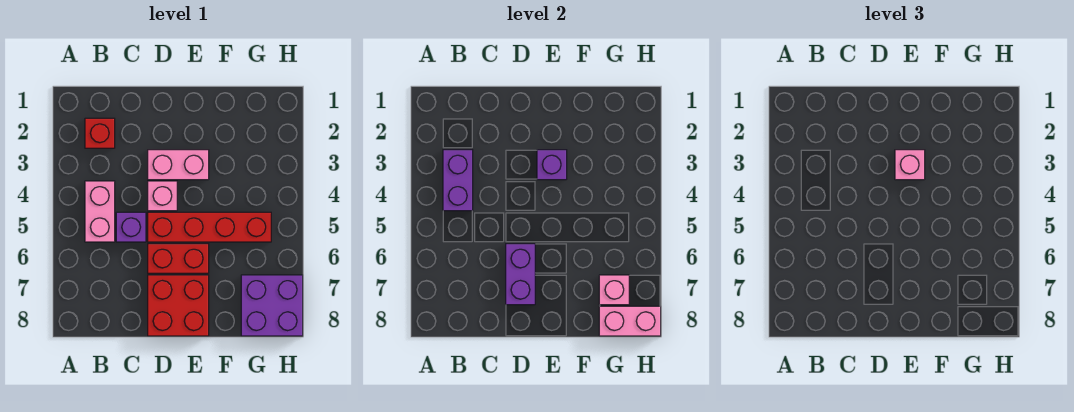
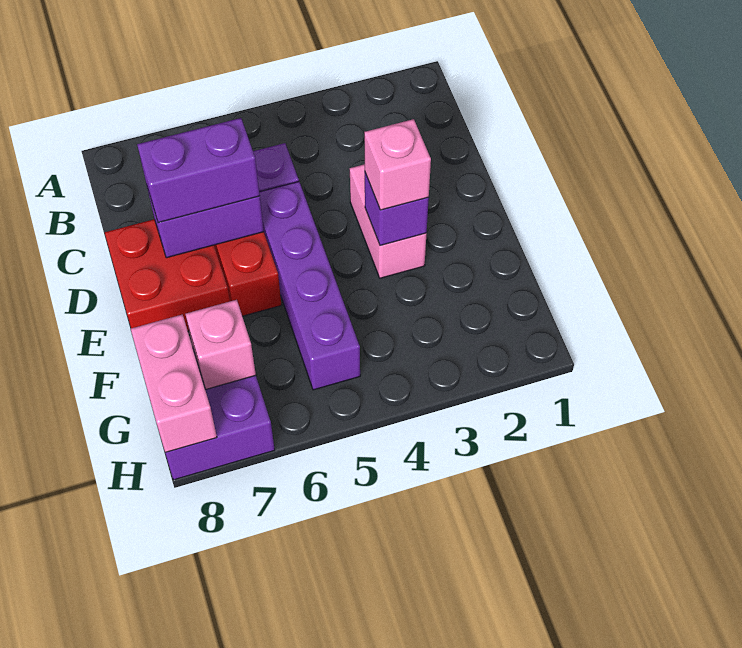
red brick B2 level 1 -> none
purple brick B3:B4 level 2 -> purple brick D6:D7 level 3
pink brick B4:B5 level 1 -> none
pink brick D4 level 1 -> none
red brick D5:G5 level 1 -> purple brick D5:G5 level 1

